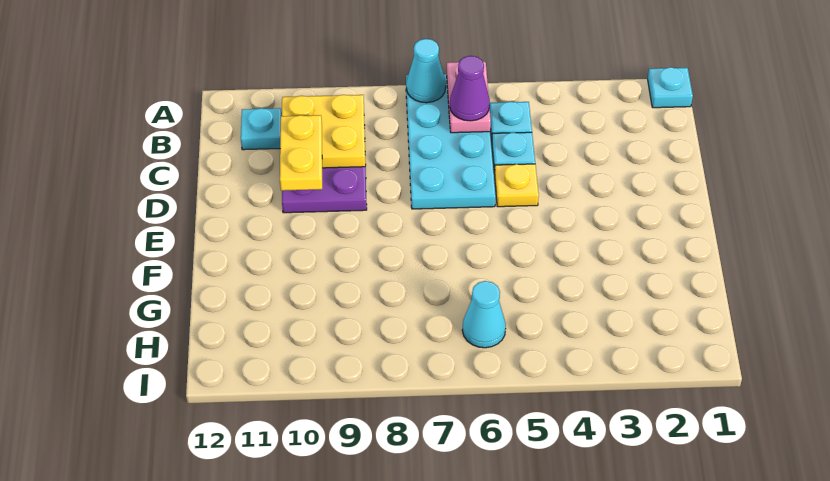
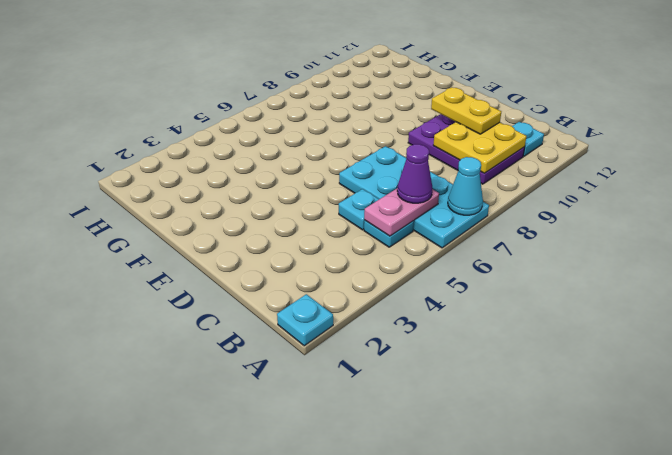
pink plate A6:B6 level 2 -> pink plate B5:B6 level 2
yellow plate D5 level 1 -> none
cyan cone H6 level 1 -> none

